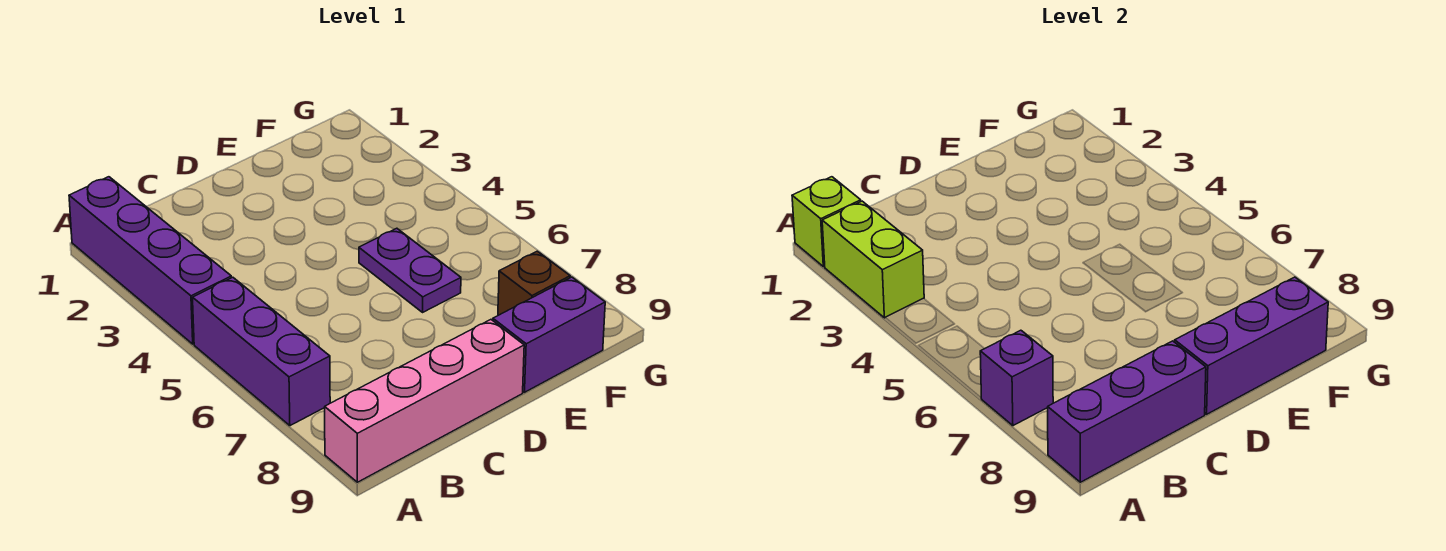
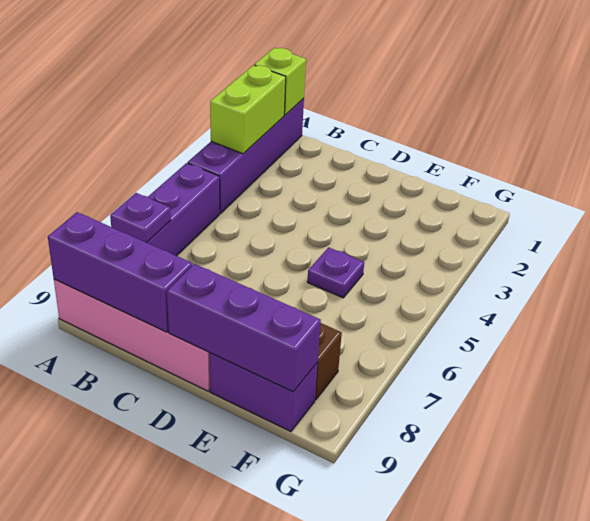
purple brick A7 level 2 -> purple plate A7 level 2
purple plate E5:E6 level 1 -> purple plate E5 level 1

